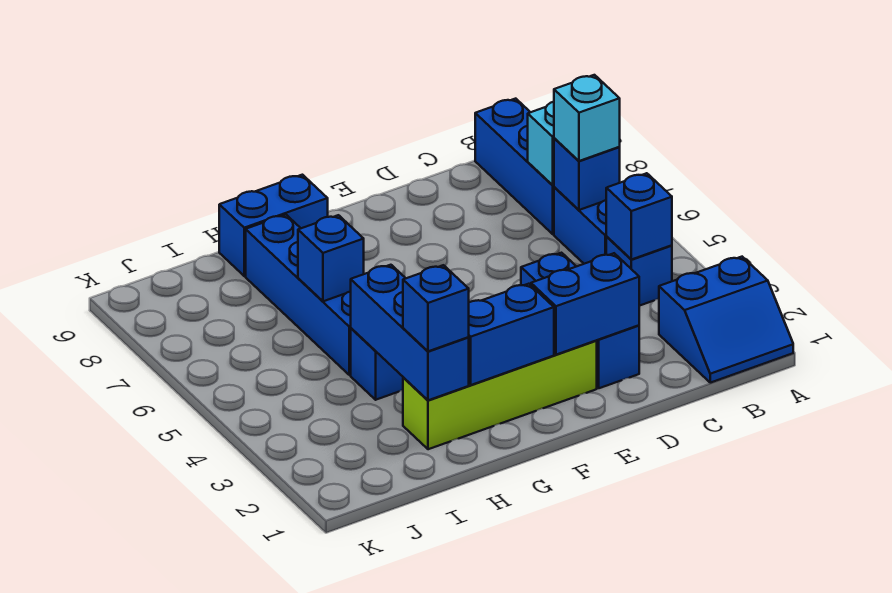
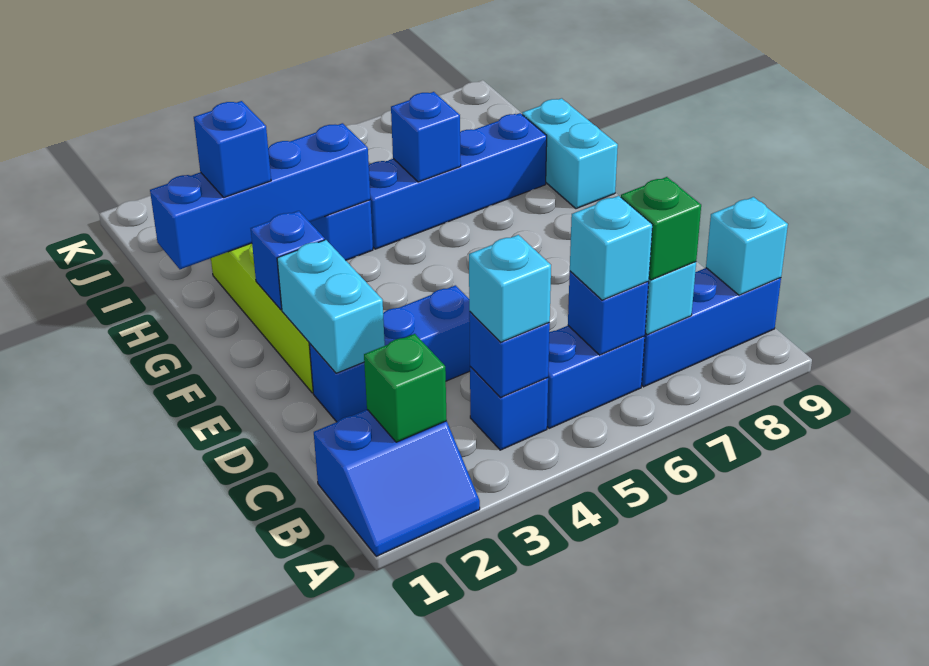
blue slope A1:B2 level 1 top 2 -> blue slope A1:B2 level 1 top B
none -> green brick B2 level 2
none -> cyan brick B4 level 3
none -> green brick B7 level 3
none -> cyan brick B9 level 2
blue brick D2:E2 level 2 -> cyan brick D2:E2 level 2
blue brick F2:G2 level 2 -> blue brick F2 level 2
blue brick G9:H9 level 1 -> cyan brick G9:H9 level 1
blue brick H2:H4 level 2 -> blue brick H1:H4 level 2

